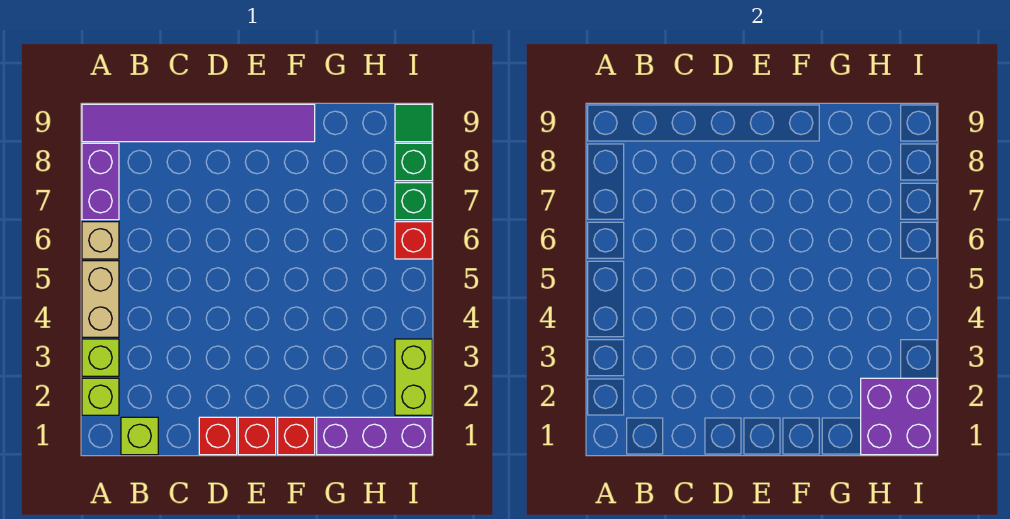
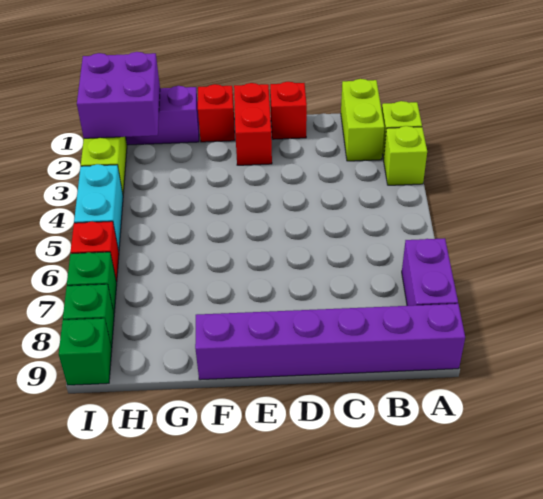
tan brick A4:A5 level 1 -> none
tan brick A6 level 1 -> none
purple tile A9:F9 level 1 -> purple brick A9:F9 level 1
lime brick B1 level 1 -> lime brick B1:B2 level 1
red brick E1 level 1 -> red brick E1:E2 level 1
none -> cyan brick I4:I5 level 1
green tile I9 level 1 -> green brick I9 level 1

